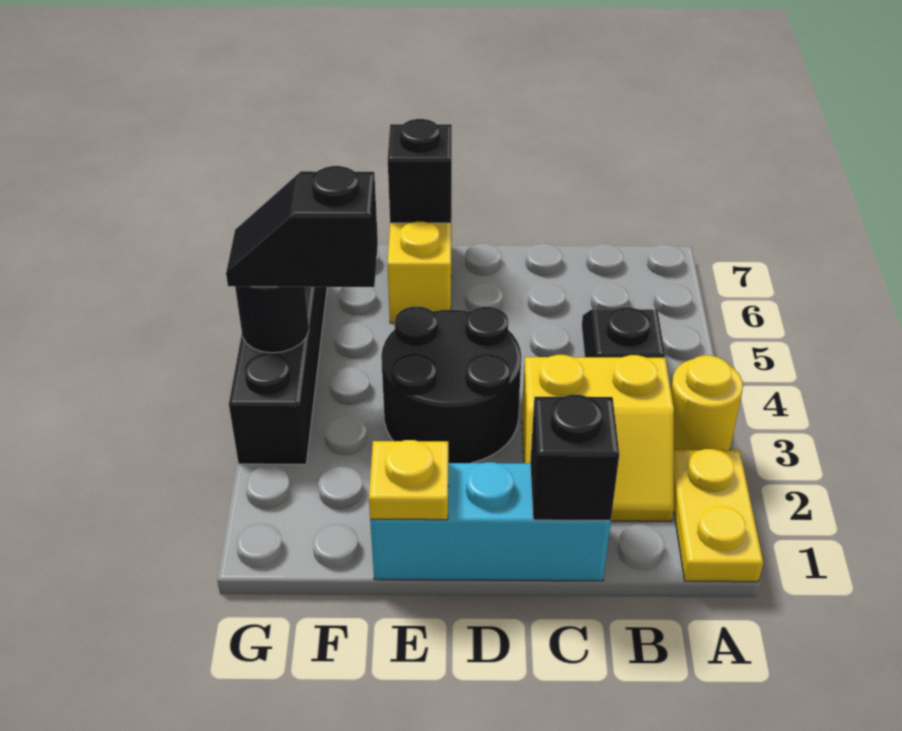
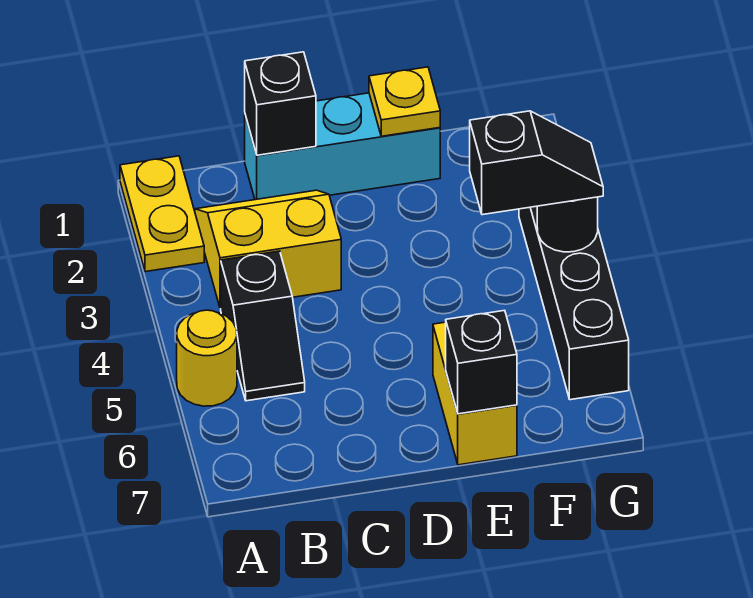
yellow round brick A3 level 1 -> yellow round brick A5 level 1
black round brick D3:E4 level 1 -> none

